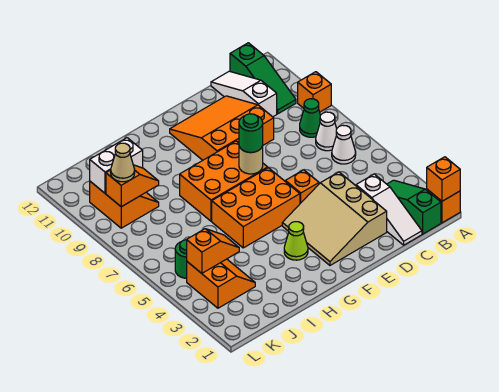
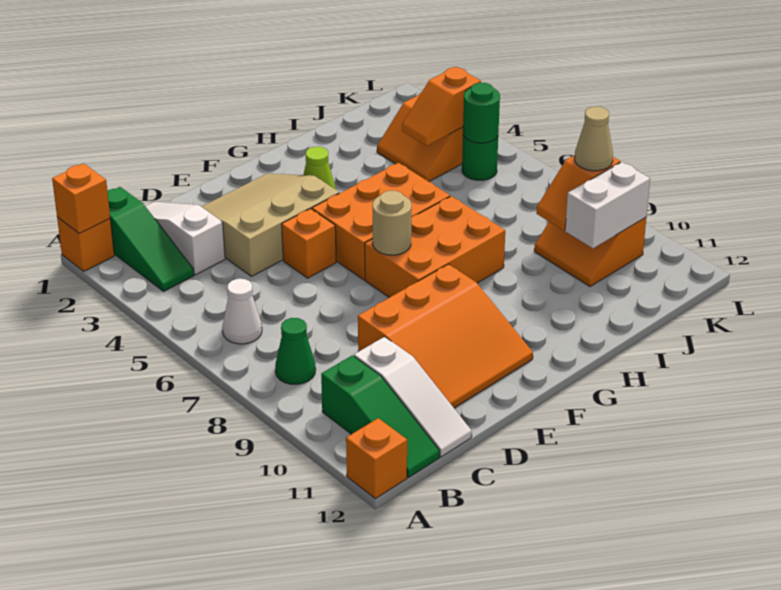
orange brick A9 level 1 -> orange brick A12 level 1
white cone B7 level 1 -> none
green slope B10:B12 level 1 top 12 -> green slope B10:B12 level 1 top 10
tan slope D2:F4 level 1 top D -> tan slope D2:F4 level 1 top 4
green round brick F7 level 3 -> green round brick K5 level 2

